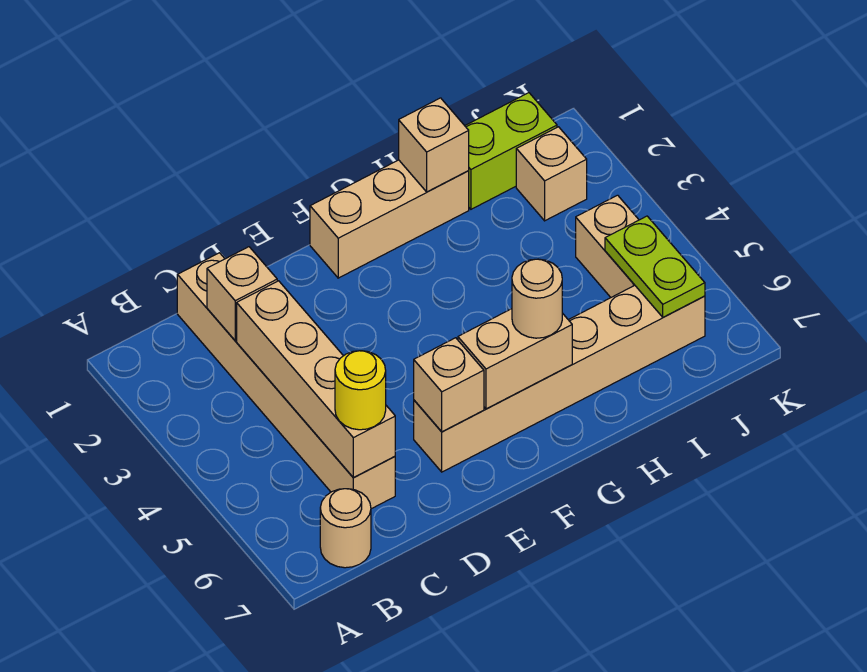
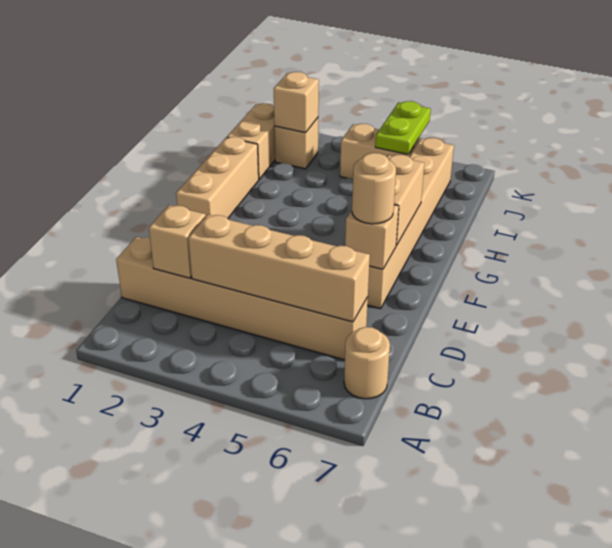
yellow round brick C6 level 3 -> none
tan round brick G6 level 3 -> tan round brick E6 level 3
tan brick H1 level 2 -> tan brick J2 level 2
lime brick I1:J1 level 1 -> tan brick I1:J1 level 1
lime plate J5:J6 level 2 -> lime plate J5:K5 level 2

